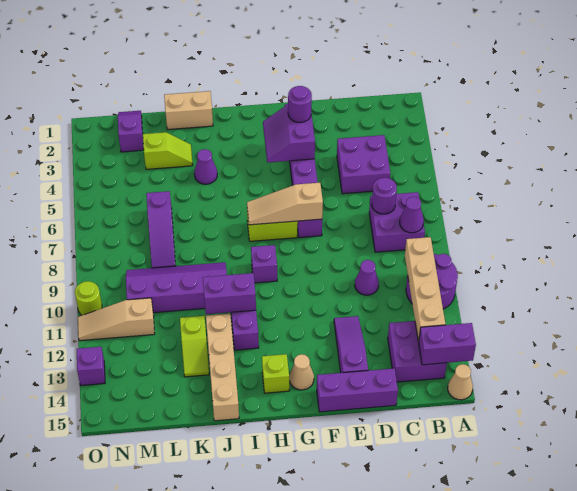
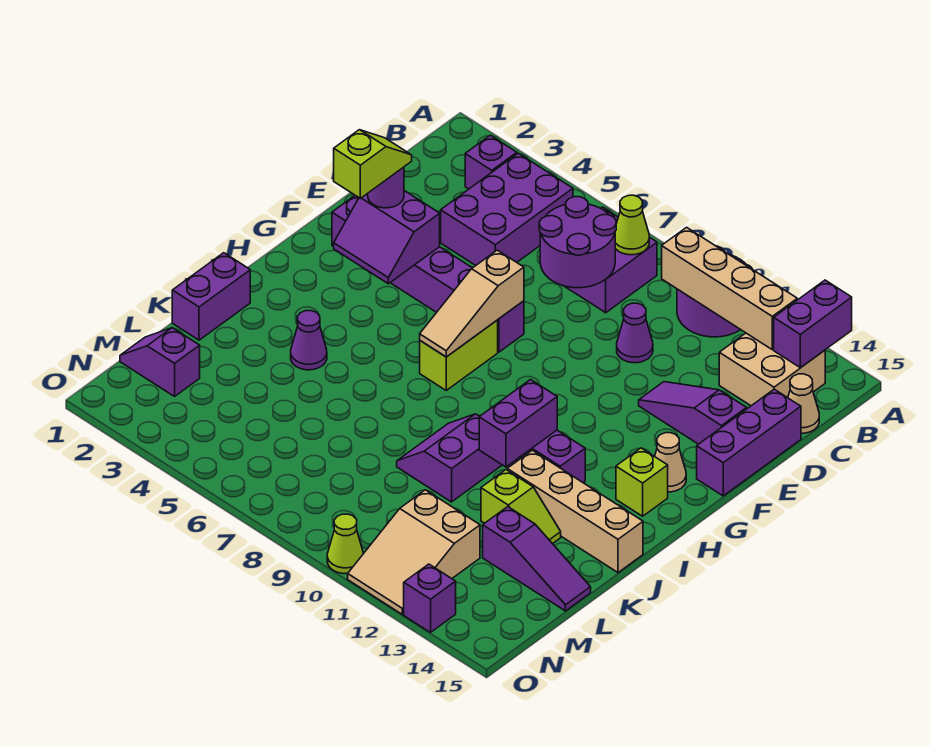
tan cone A15 level 1 -> tan cone C15 level 1
purple cone B8 level 2 -> lime cone B8 level 2
purple brick B13:C14 level 1 -> tan brick B13:C14 level 1
purple brick C4:D5 level 1 -> purple brick B4:D5 level 1
purple round brick C7 level 2 -> purple round brick C7:D8 level 2
purple brick H9 level 1 -> purple brick B3 level 1
tan brick J1:K1 level 1 -> purple brick J1:K1 level 1
purple slope J9:M10 level 1 top 10 -> purple slope J9:K10 level 1 top 10
lime slope K3:L3 level 1 top L -> lime slope F3:G3 level 4 top G
purple slope L6:L8 level 1 top 6 -> purple slope L13:L15 level 1 top 13
tan slope M11:O11 level 1 top M -> tan slope M11:O12 level 1 top M
lime round brick O10 level 1 -> lime cone O10 level 1

